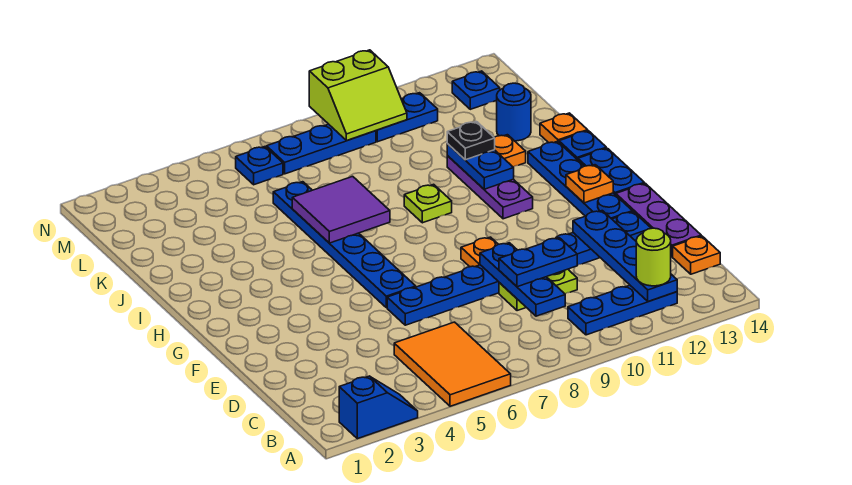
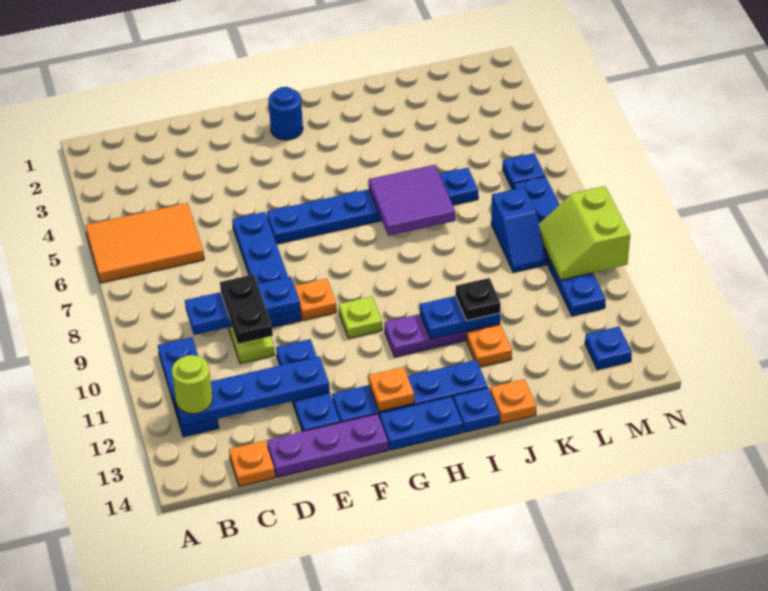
blue slope A2:A3 level 1 top 2 -> blue slope L8:L9 level 1 top 8
blue plate D9:D10 level 3 -> black plate D9:D10 level 3
lime plate I9 level 1 -> lime plate G10 level 1
blue round brick K13 level 1 -> blue round brick G2 level 1

